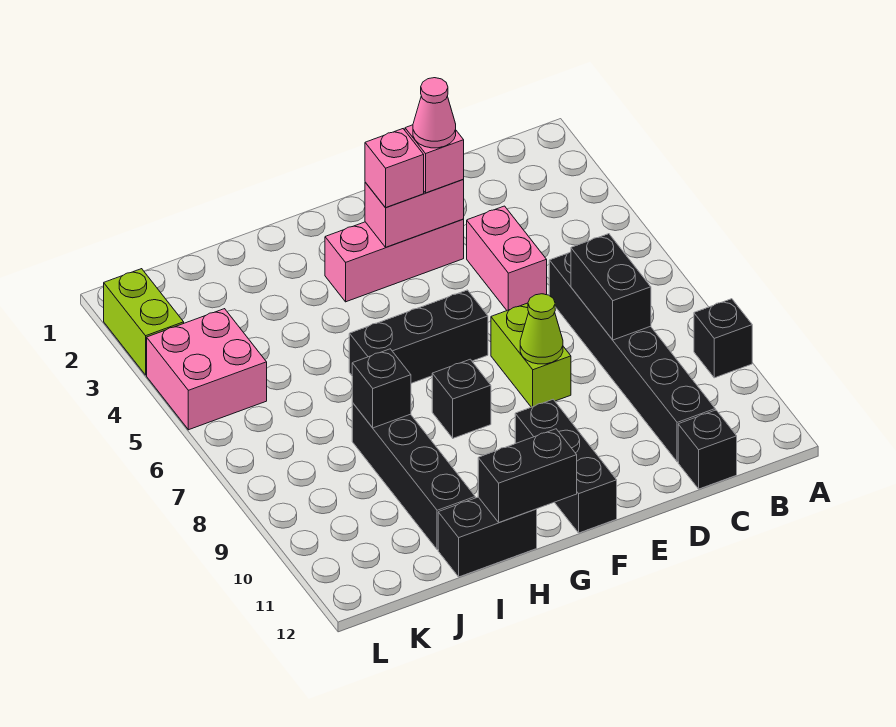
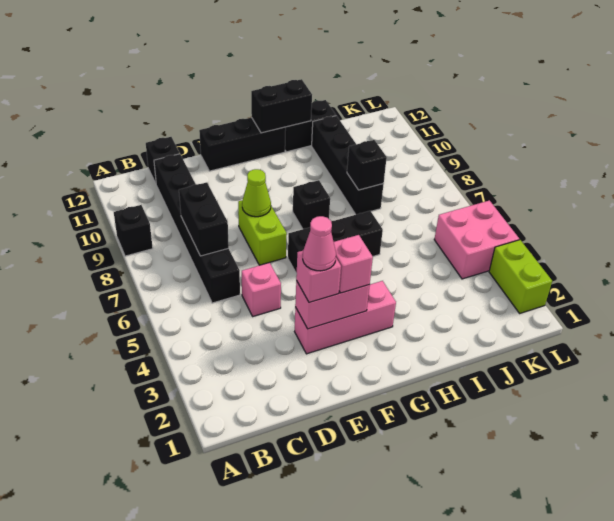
pink brick D4:D5 level 1 -> pink brick D5 level 1
black brick F10:F12 level 1 -> black brick E12:G12 level 1

